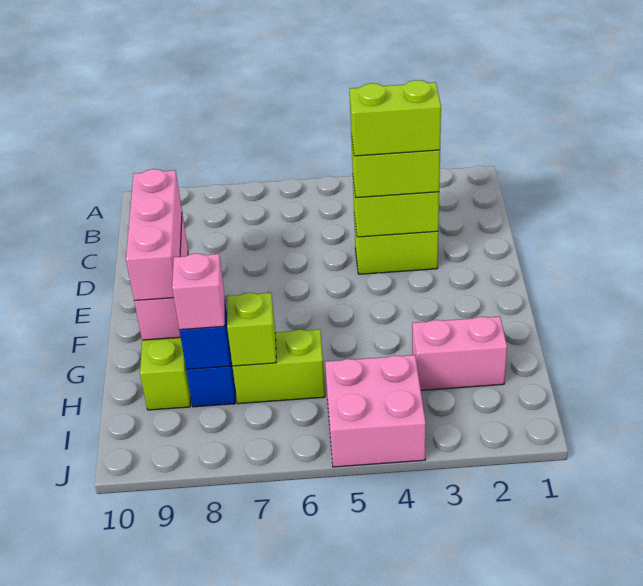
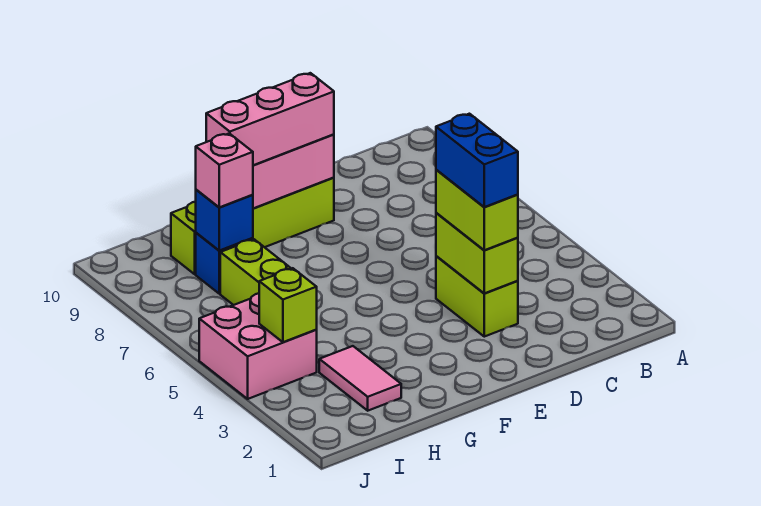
lime brick D3:D4 level 4 -> blue brick D3:D4 level 4
pink brick H2:H3 level 1 -> pink tile H2:H3 level 1
lime brick H7 level 2 -> lime brick I4 level 2

